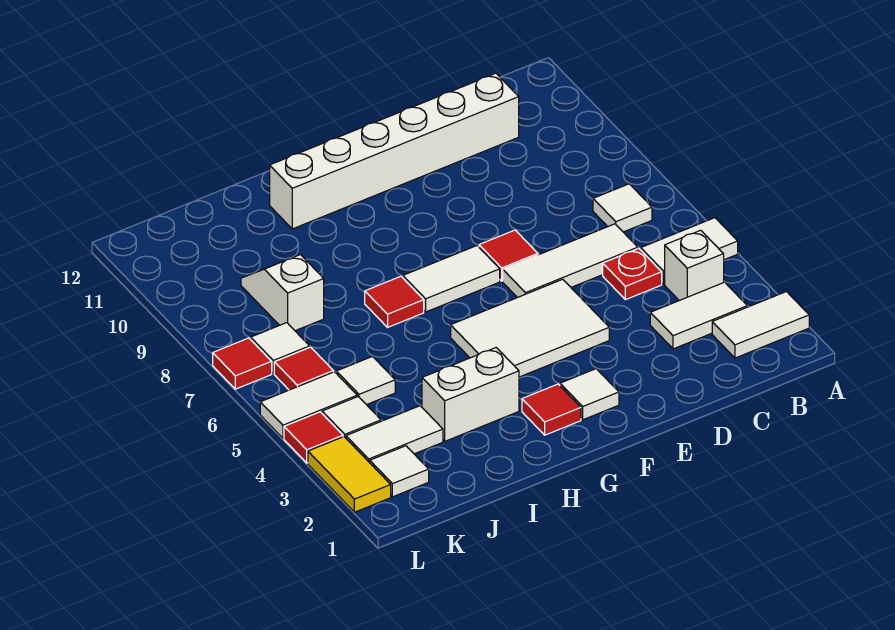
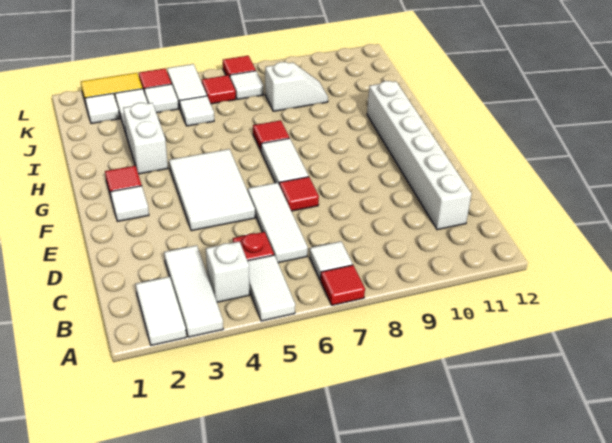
none -> red tile A7 level 1
white tile B3:C3 level 1 -> white tile A3:C3 level 1

